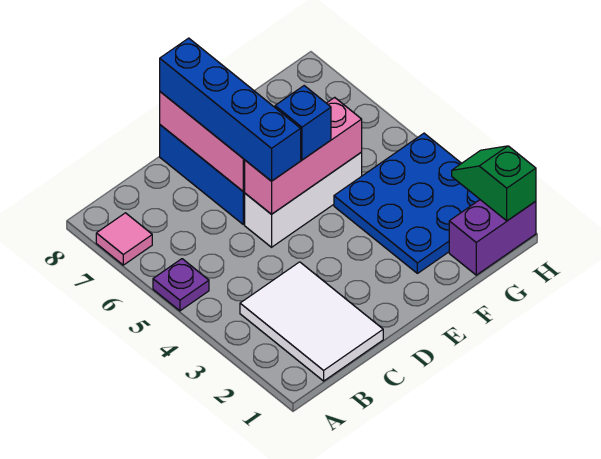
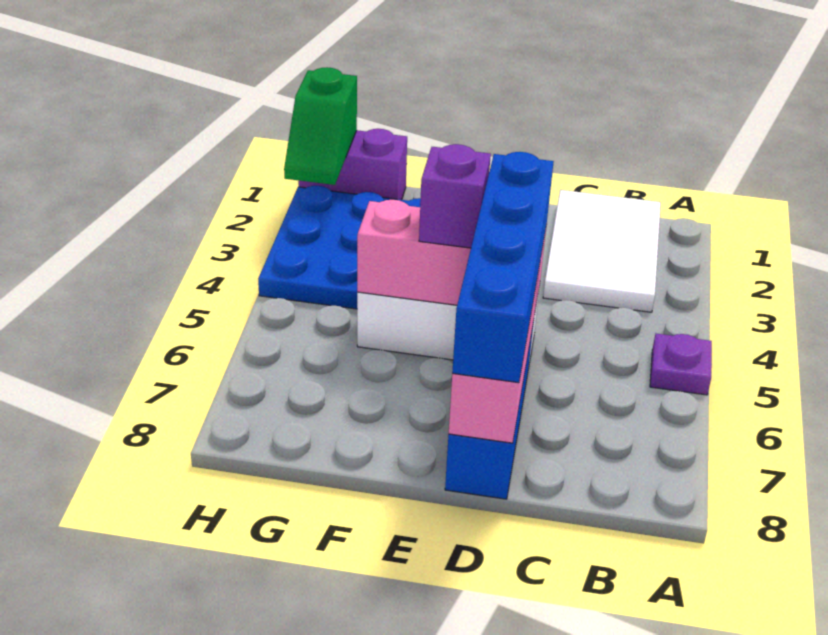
pink tile A7 level 1 -> none
blue brick E5 level 3 -> purple brick E5 level 3

